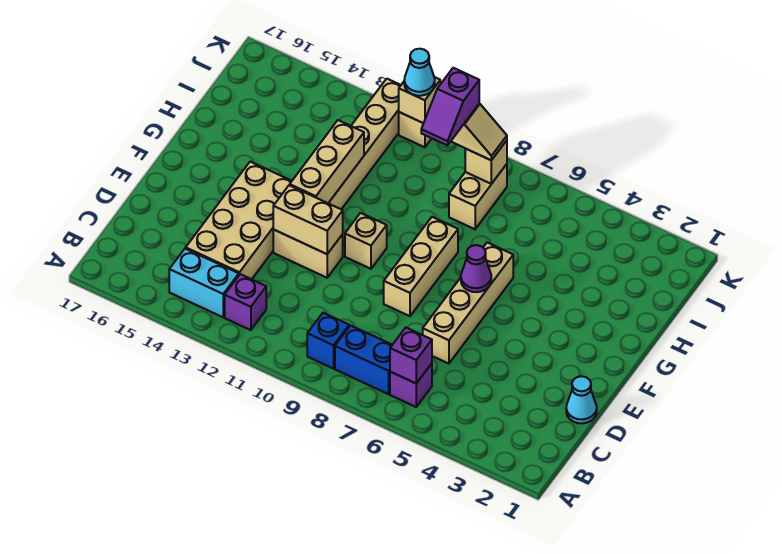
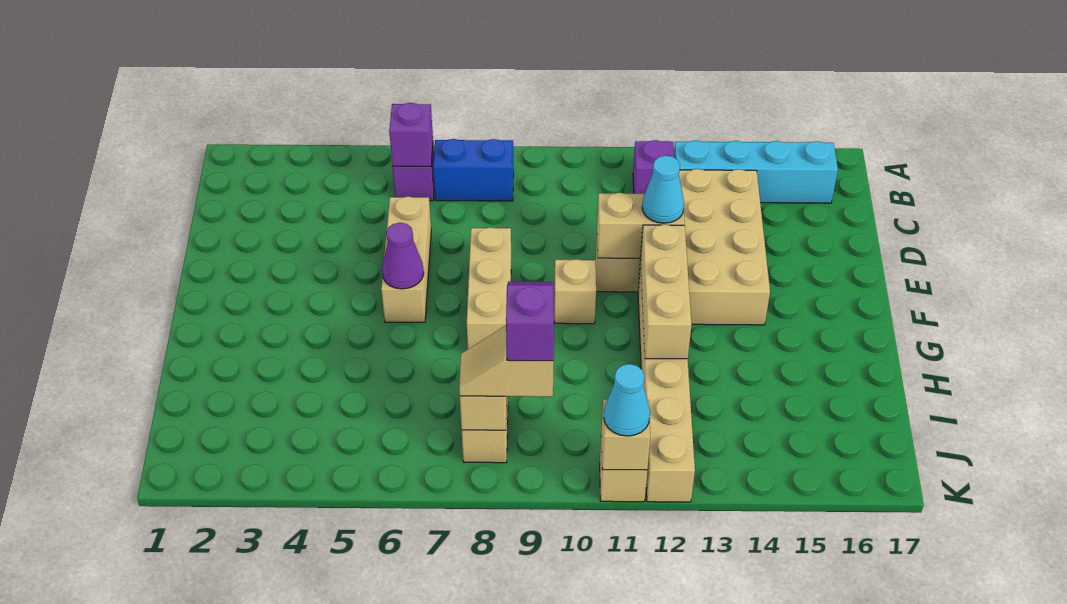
blue brick B9 level 1 -> none
cyan brick B13:B14 level 1 -> cyan brick B13:B16 level 1
cyan cone D1 level 1 -> cyan cone E12 level 3
tan brick D6:G6 level 1 -> tan brick D6:F6 level 1

